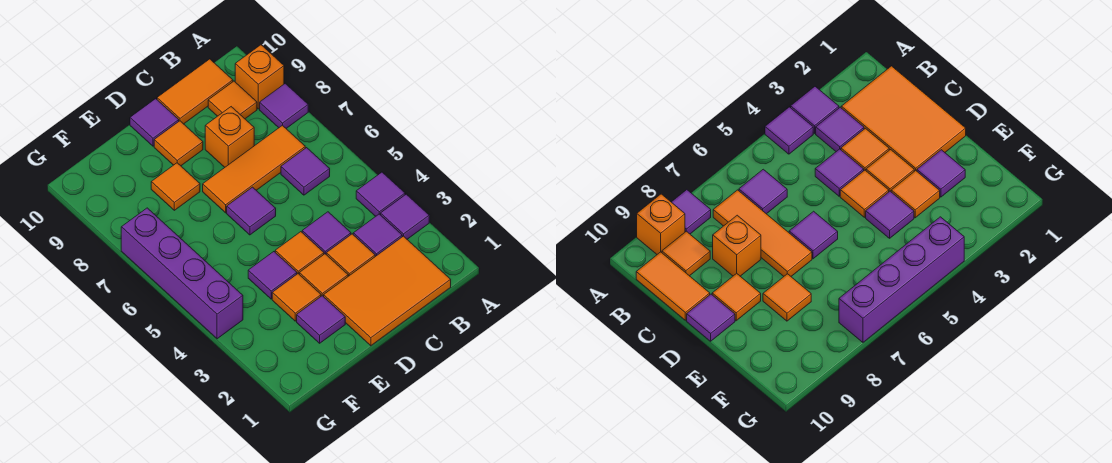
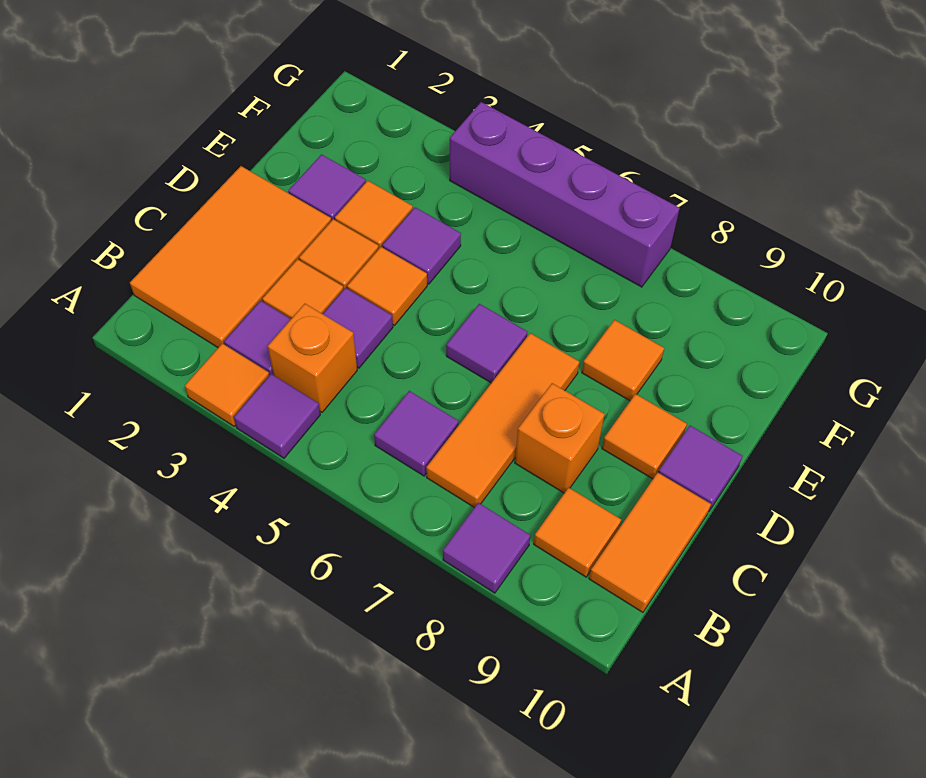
purple tile A3 level 1 -> orange tile A3 level 1
orange brick A9 level 1 -> orange brick B4 level 1

